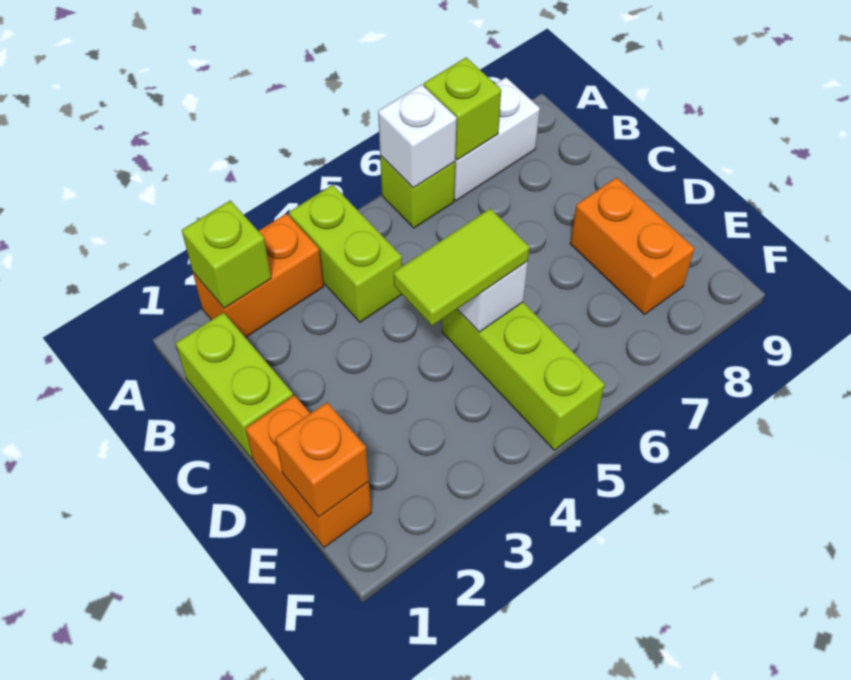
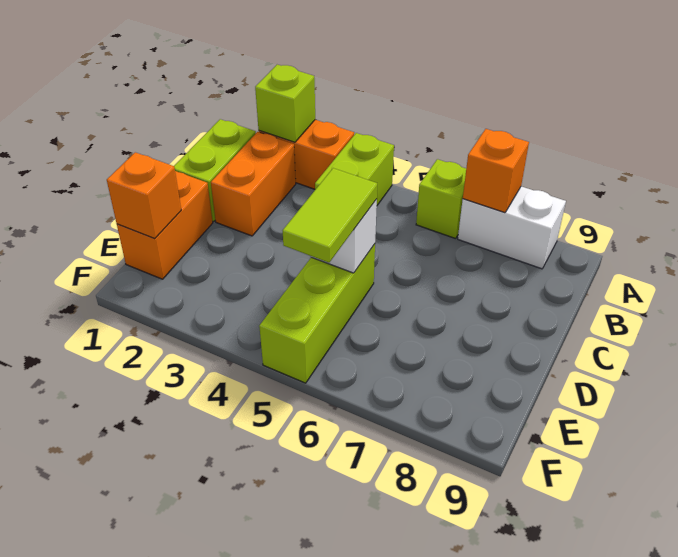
white brick A6 level 2 -> none
lime brick A7 level 2 -> orange brick A7 level 2
lime tile D4:D5 level 3 -> lime tile D5:E5 level 3
orange brick D8:E8 level 1 -> orange brick B2:C2 level 1

